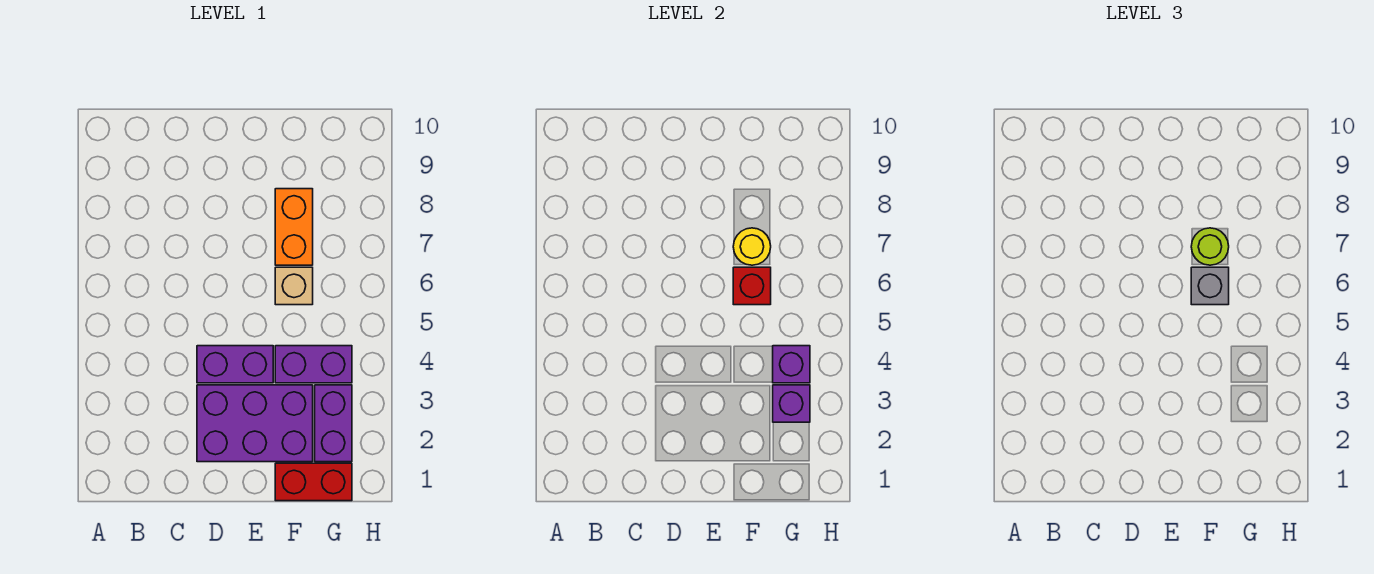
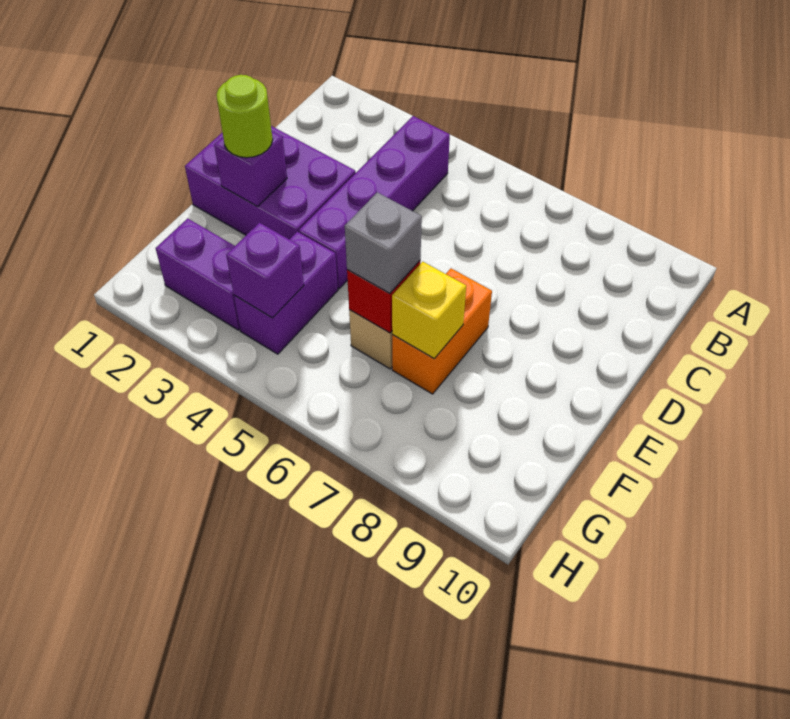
purple brick D2:F3 level 1 -> purple brick D1:E3 level 1
purple brick D4:E4 level 1 -> purple brick B4:E4 level 1
red brick F1:G1 level 1 -> none
orange brick F7:F8 level 1 -> orange brick E7:F7 level 1
yellow round brick F7 level 2 -> yellow brick F7 level 2
lime round brick F7 level 3 -> lime round brick E2 level 3
purple brick G3 level 2 -> purple brick E2 level 2

